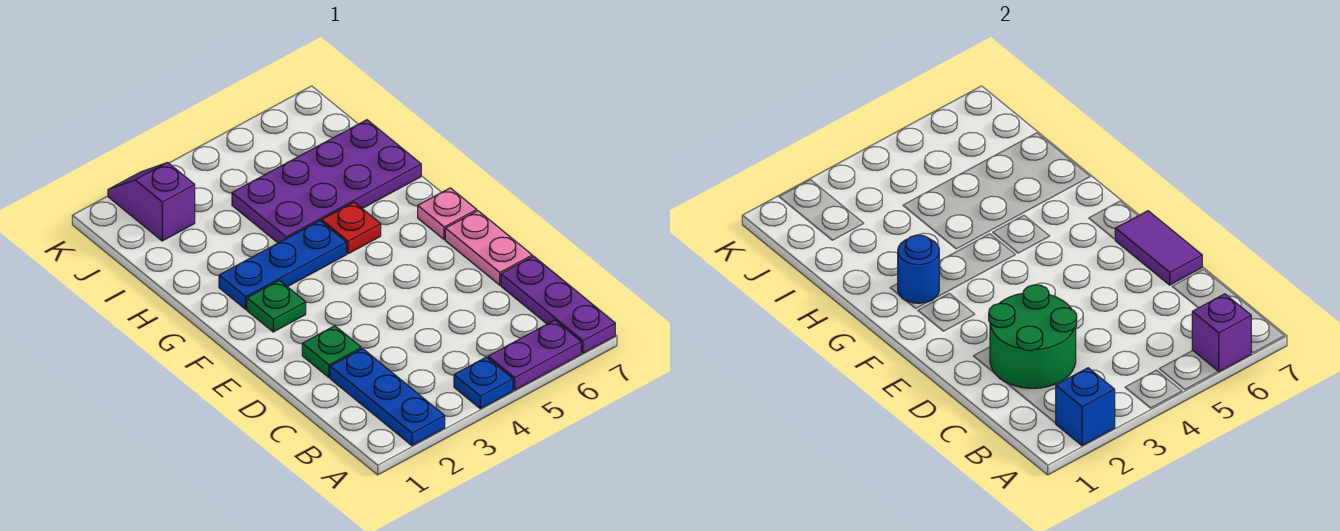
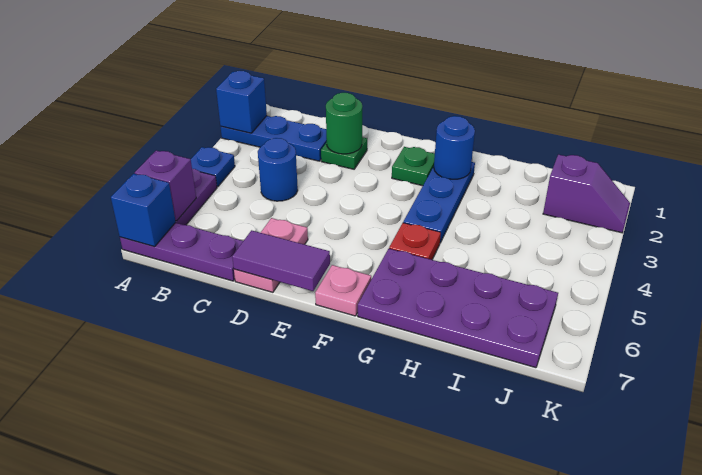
none -> blue brick A7 level 2
green round brick C2:D3 level 2 -> green round brick D2 level 2
none -> blue round brick C4 level 1
pink plate D7:E7 level 1 -> pink plate D6:D7 level 1
purple plate H4:I7 level 1 -> purple plate G6:J7 level 1

